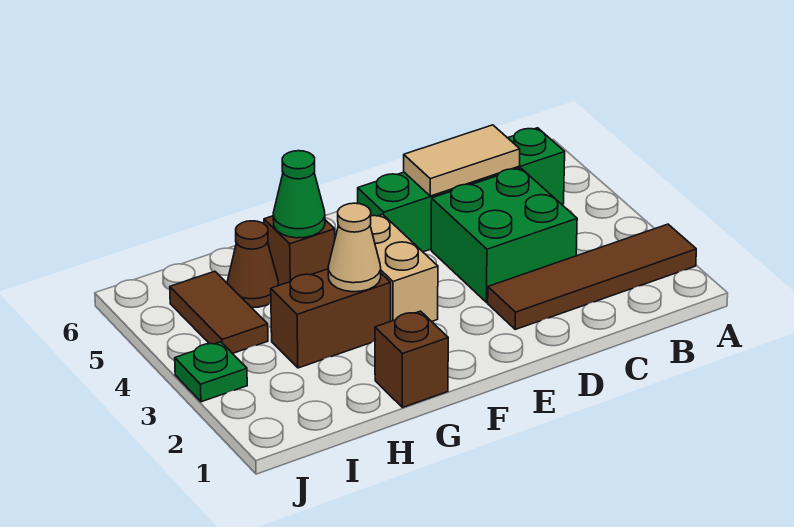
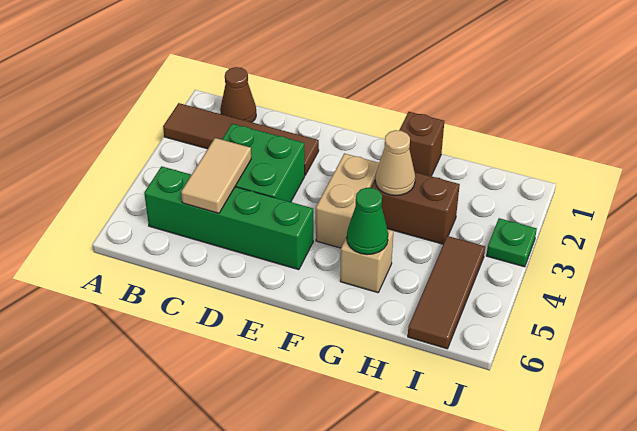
tan tile C5:D5 level 2 -> tan tile C4:C5 level 2
brown brick G5 level 1 -> tan brick G5 level 1
brown cone H5 level 1 -> brown cone B1 level 1
brown tile I4:I5 level 1 -> brown tile I4:I6 level 1

